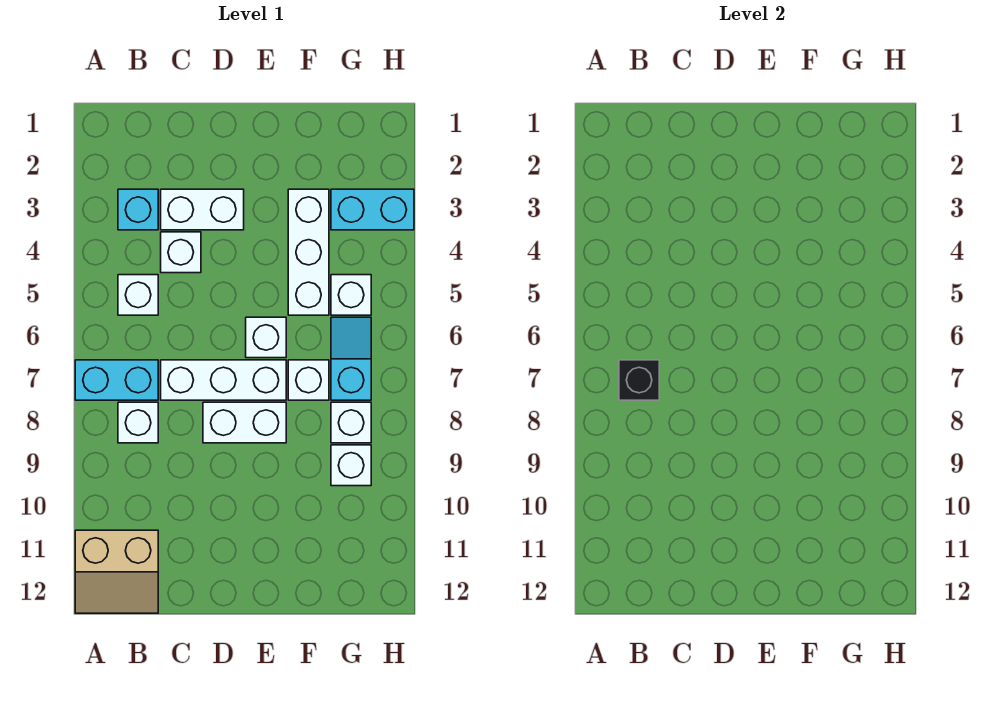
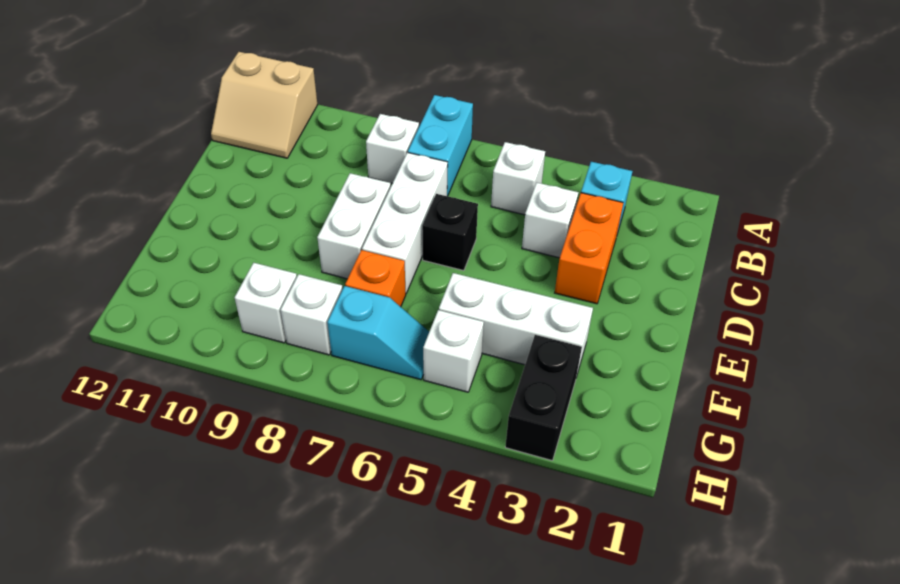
tan slope A11:B12 level 1 top 11 -> tan slope A11:B12 level 1 top A
black brick B7 level 2 -> black brick D6 level 1
white brick C3:D3 level 1 -> orange brick C3:D3 level 1
white brick E6 level 1 -> none
white brick F7 level 1 -> orange brick F7 level 1
cyan brick G3:H3 level 1 -> black brick G3:H3 level 1

